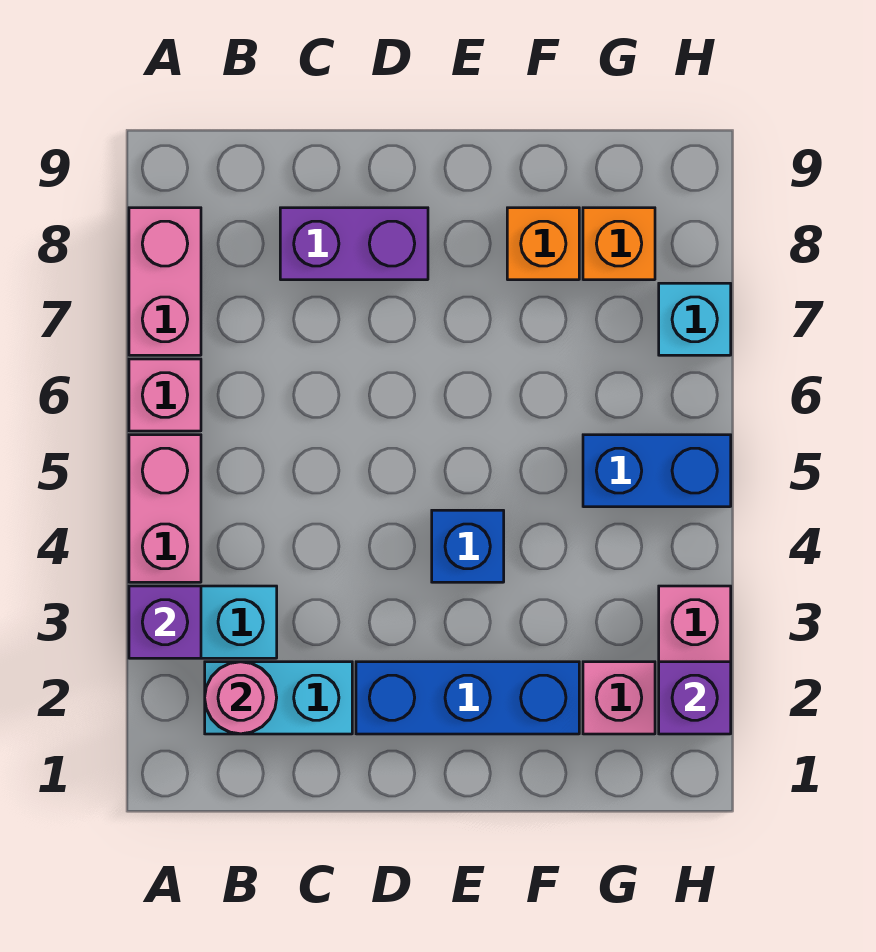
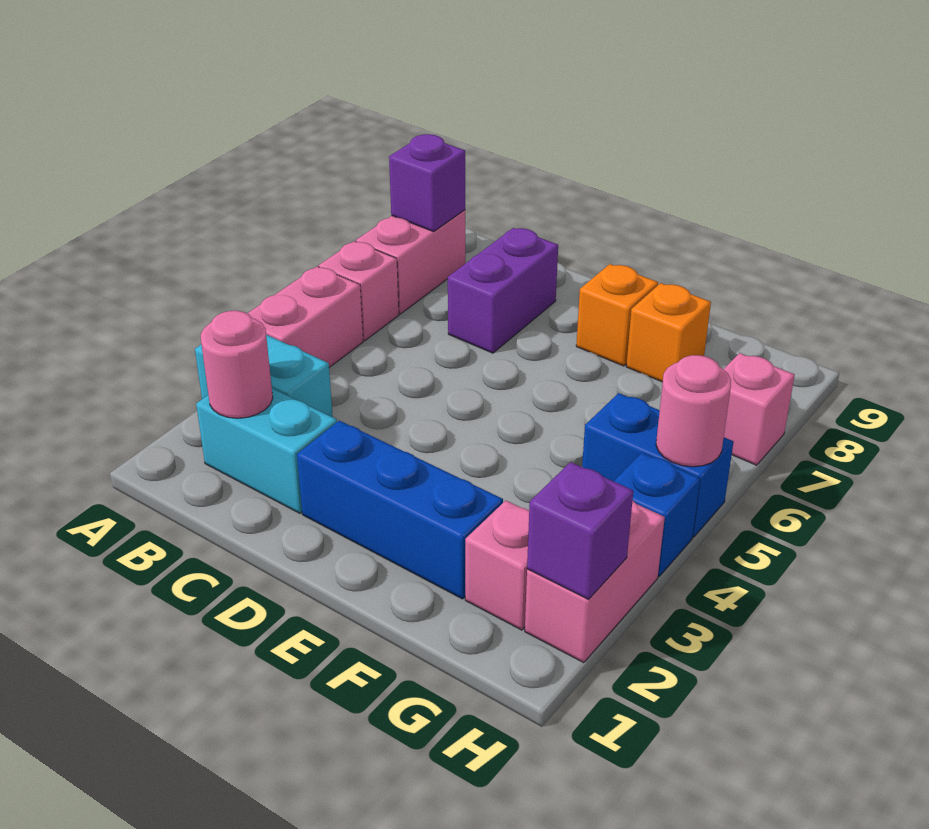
purple brick A3 level 2 -> purple brick A8 level 2
purple brick C8:D8 level 1 -> purple brick C7:C8 level 1
blue brick E4 level 1 -> blue brick H4 level 1
orange brick G8 level 1 -> orange brick E8 level 1
none -> pink round brick H5 level 2
cyan brick H7 level 1 -> pink brick H7 level 1

